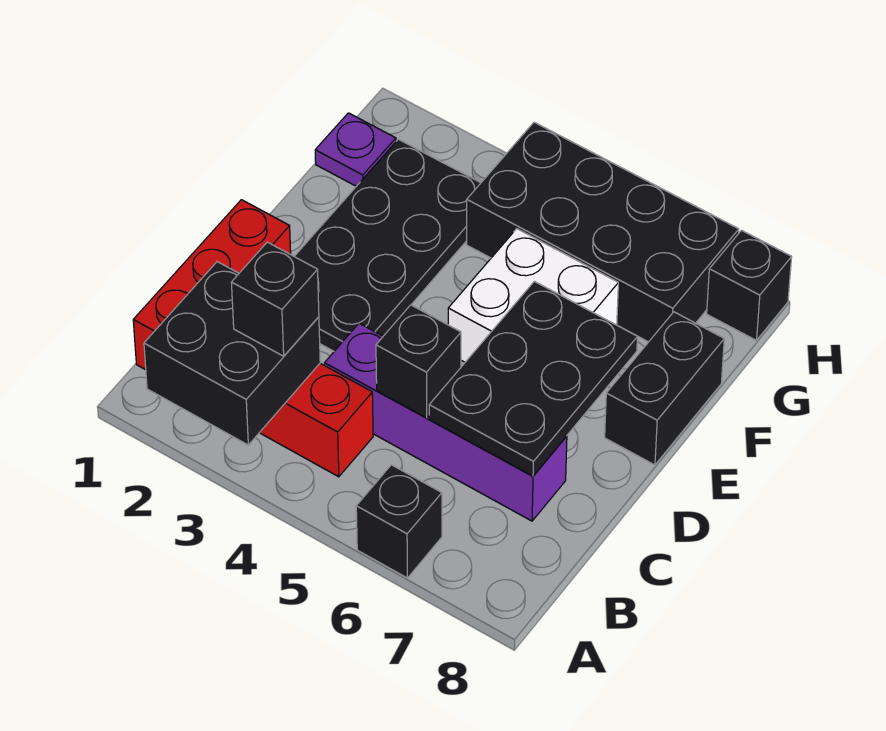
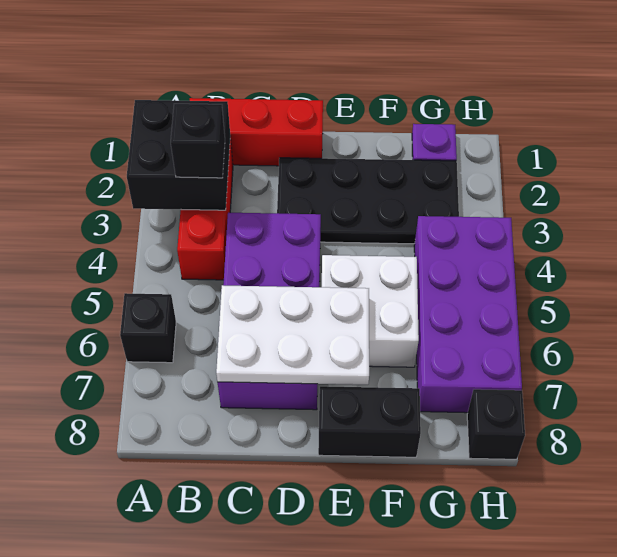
purple brick C4:C7 level 1 -> purple brick C4:D7 level 1
black brick C5 level 2 -> none
black plate C6:E7 level 2 -> white plate C6:E7 level 2
black brick G4:H7 level 1 -> purple brick G4:H7 level 1

